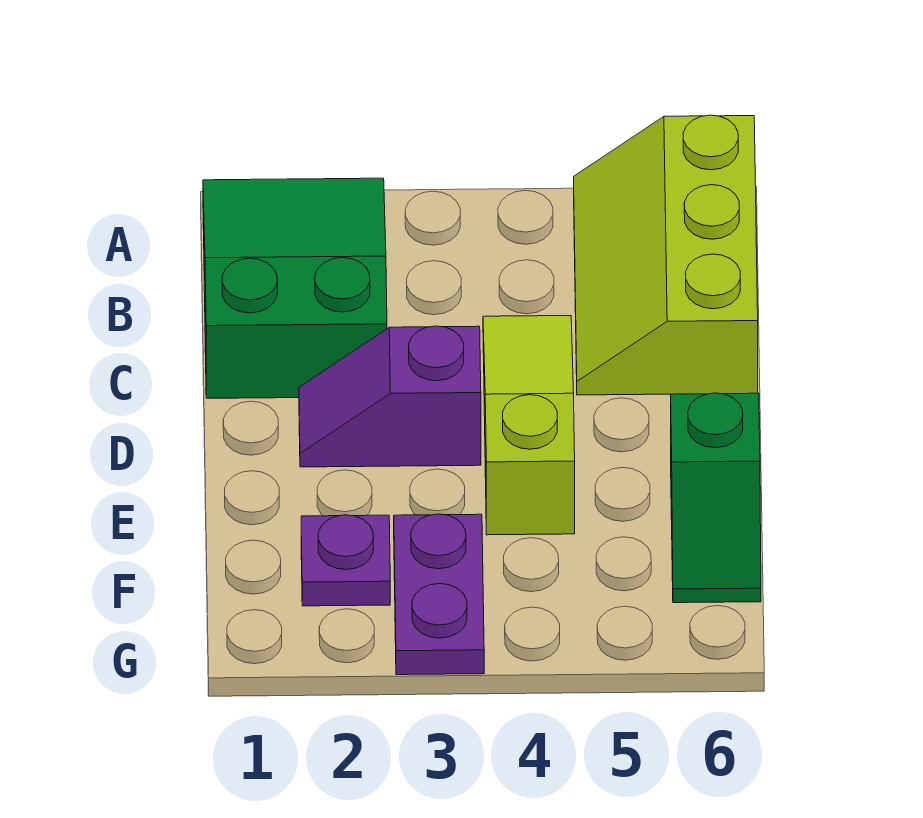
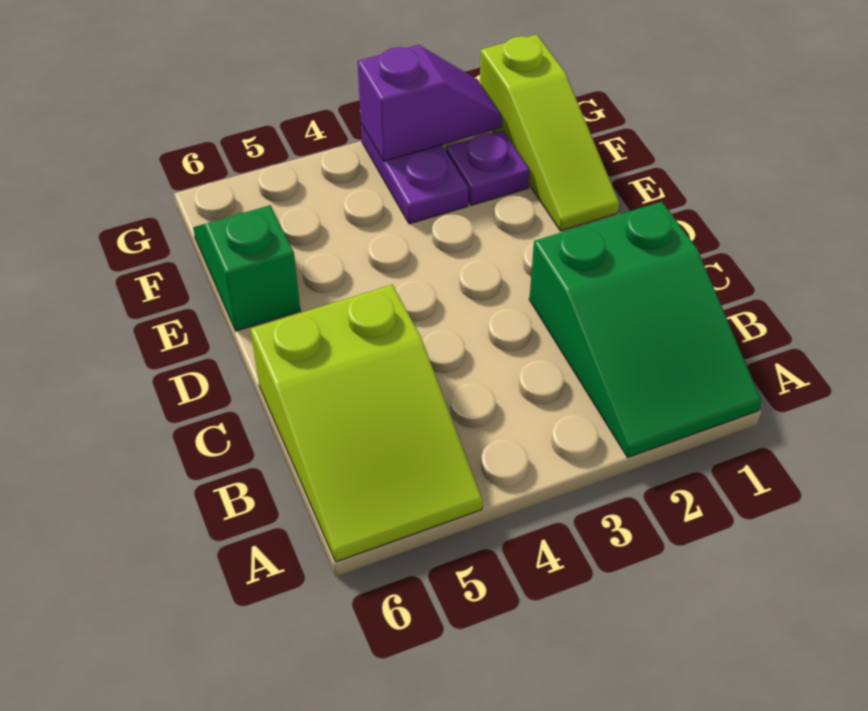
lime slope A5:C6 level 1 top 6 -> lime slope A5:C6 level 1 top C
lime slope C4:E4 level 1 top E -> lime slope E1:G1 level 1 top G
purple slope D2:D3 level 1 top 3 -> purple slope G2:G3 level 2 top 3

